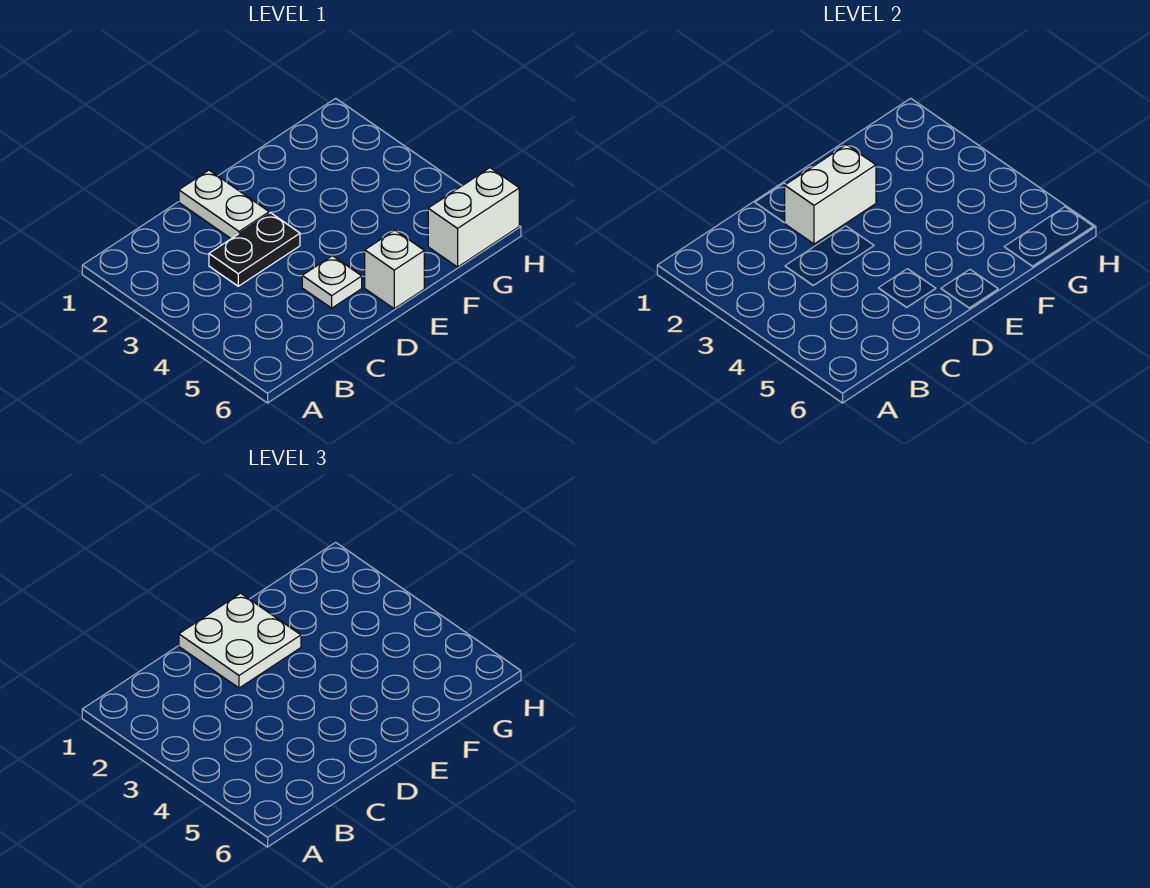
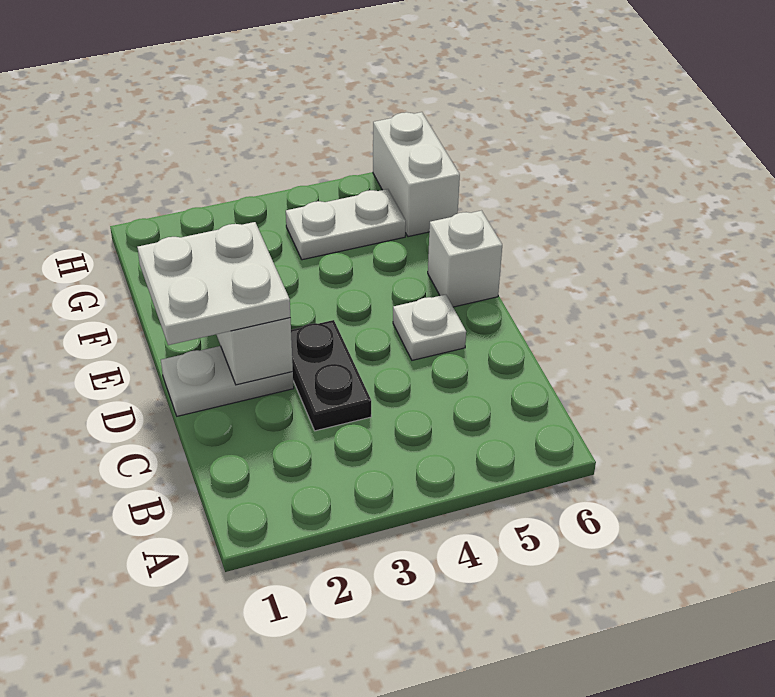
none -> white plate G4:G5 level 1

